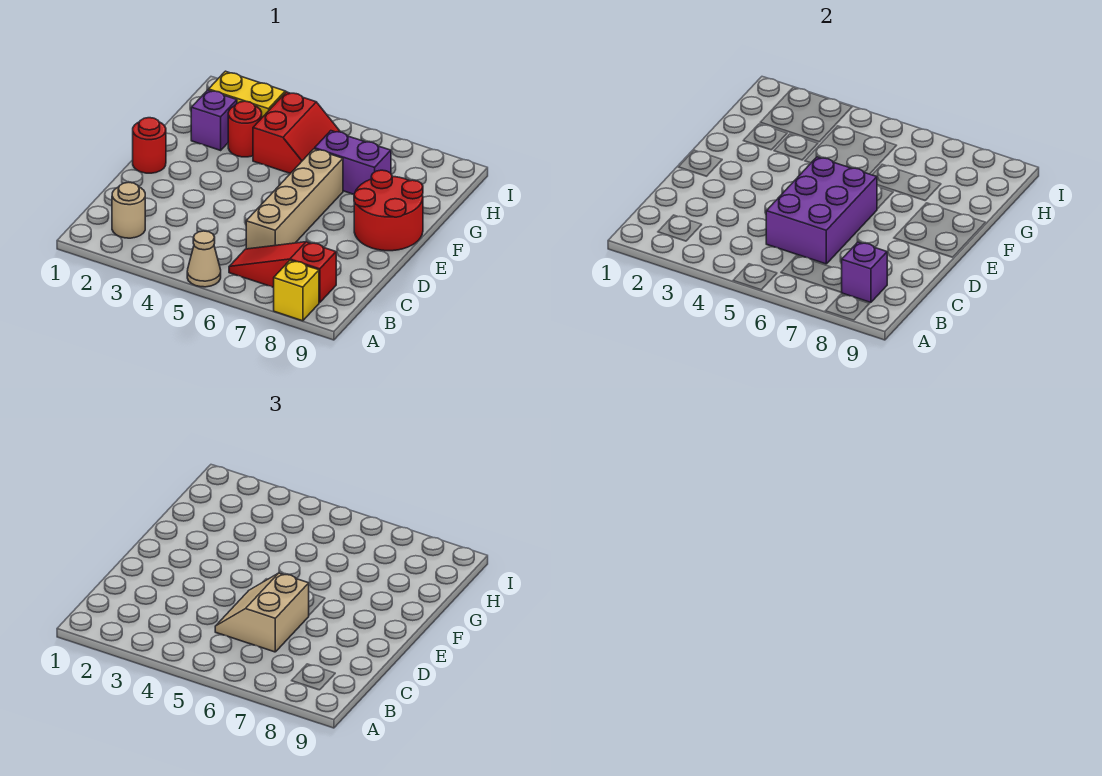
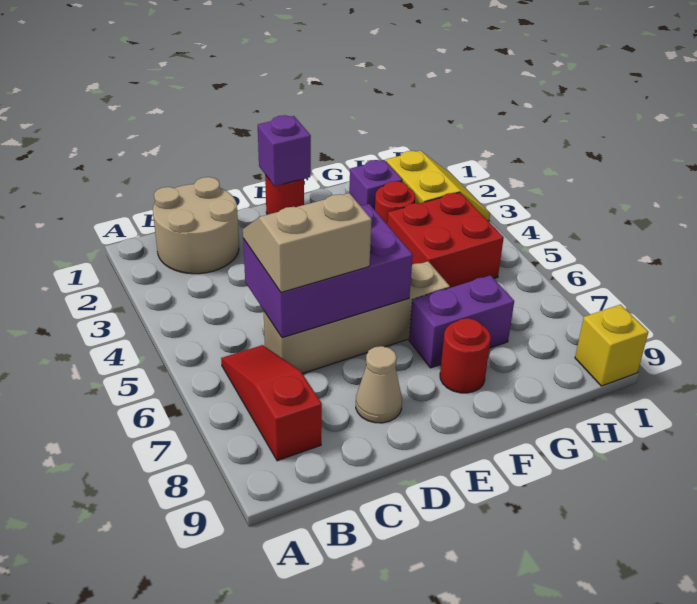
tan cone A5 level 1 -> tan cone D8 level 1
yellow brick A8 level 1 -> yellow brick I9 level 1
tan round brick B2 level 1 -> tan round brick B1:C2 level 1
purple brick B8 level 2 -> purple brick E1 level 2
red round brick E8:F9 level 1 -> red round brick F8 level 1
red slope G4:H5 level 1 top 4 -> red brick G4:H5 level 1
purple brick G6:G7 level 1 -> purple brick F7:G7 level 1

